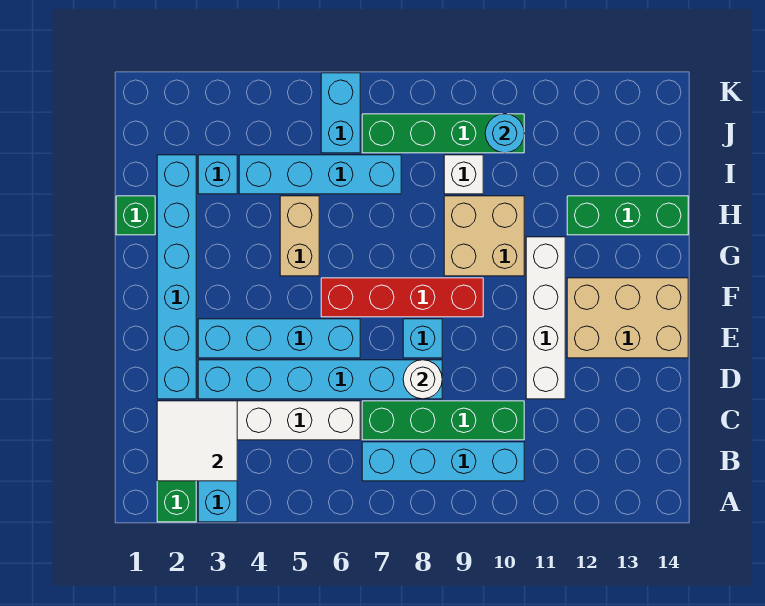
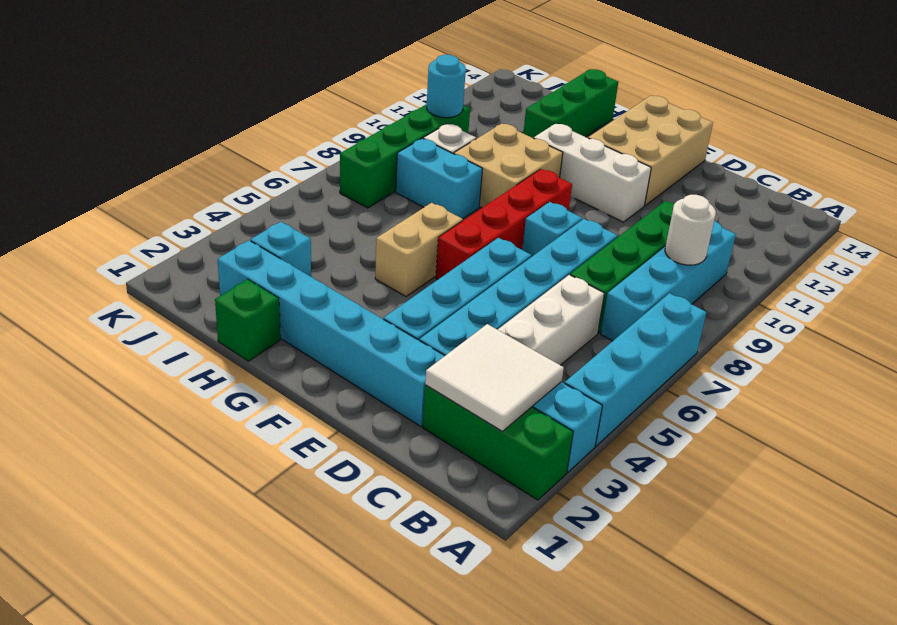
white round brick D8 level 2 -> white round brick B9 level 2
white brick D11:G11 level 1 -> white brick E11:G11 level 1
tan brick G5:H5 level 1 -> tan brick G5:G6 level 1
cyan brick I4:I7 level 1 -> cyan brick A4:A7 level 1
cyan brick J6:K6 level 1 -> cyan brick H8:I8 level 1

